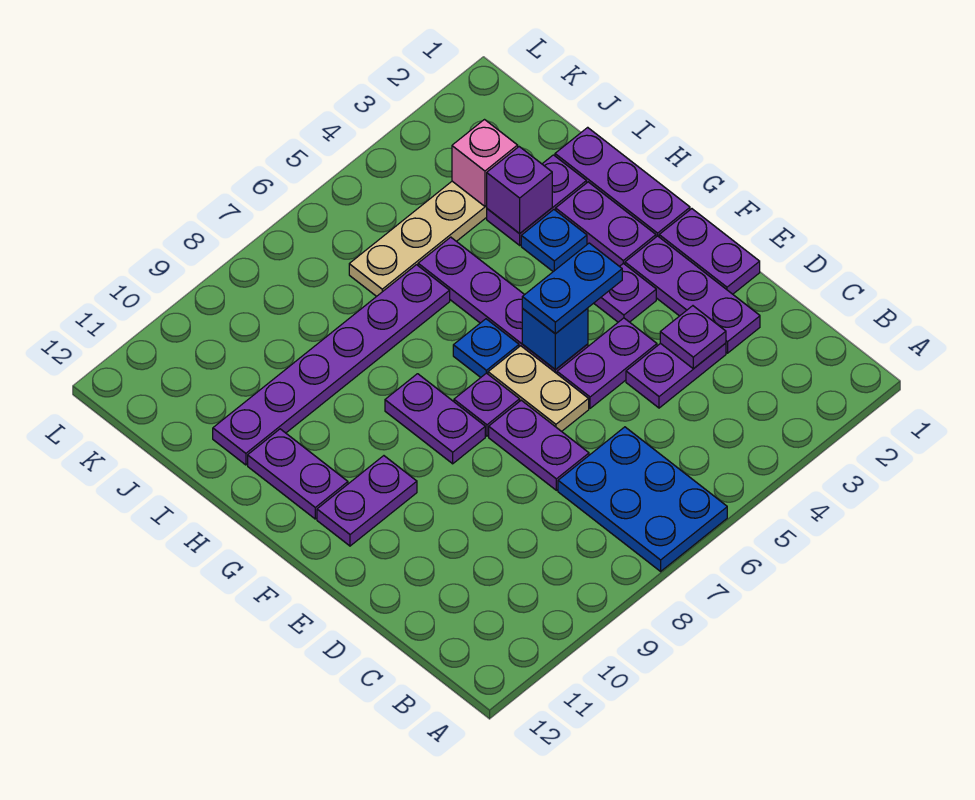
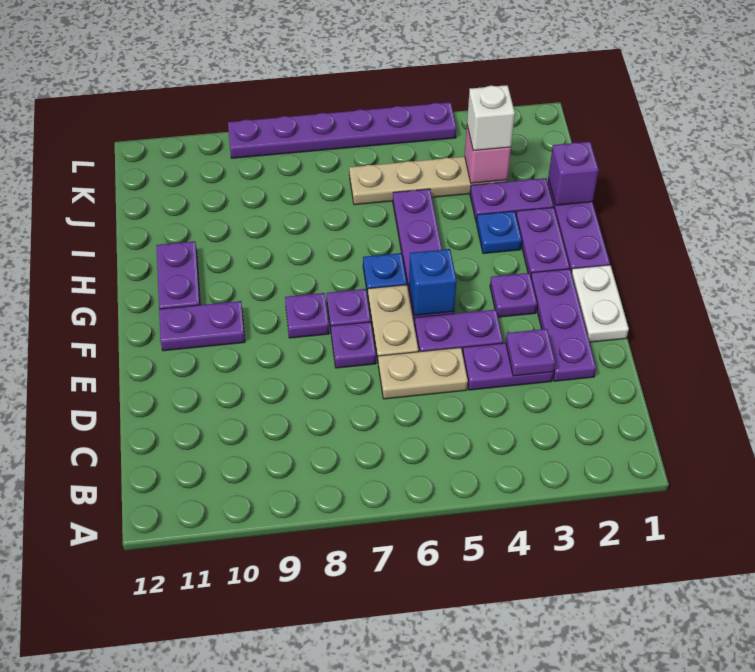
blue plate A6:C7 level 1 -> none
none -> tan plate D5:D6 level 1
purple plate D7:E7 level 1 -> purple plate E7 level 1
purple plate E1:F1 level 1 -> white plate E1:F1 level 1
blue plate F4:F5 level 3 -> none
purple plate F8:G8 level 1 -> purple plate F8 level 1
purple brick I3 level 2 -> purple brick I1 level 2
purple plate I6:I11 level 1 -> purple plate L4:L9 level 1
none -> white brick J3 level 3

